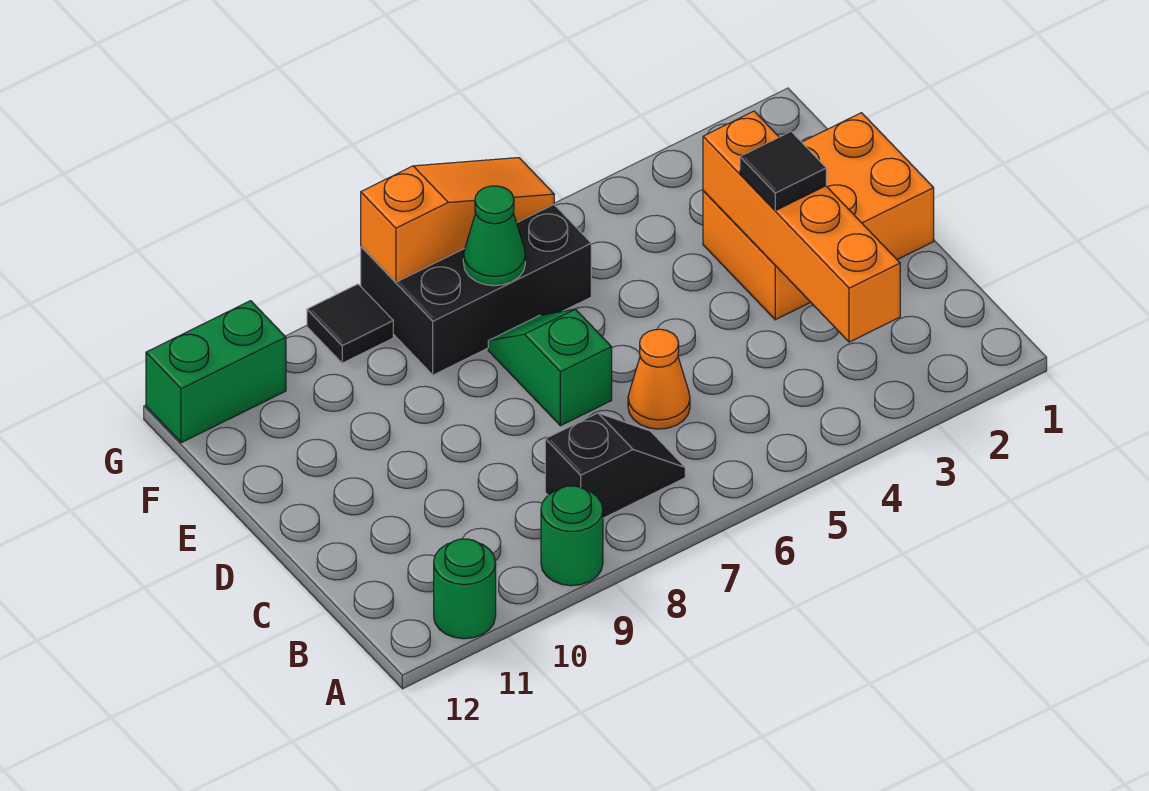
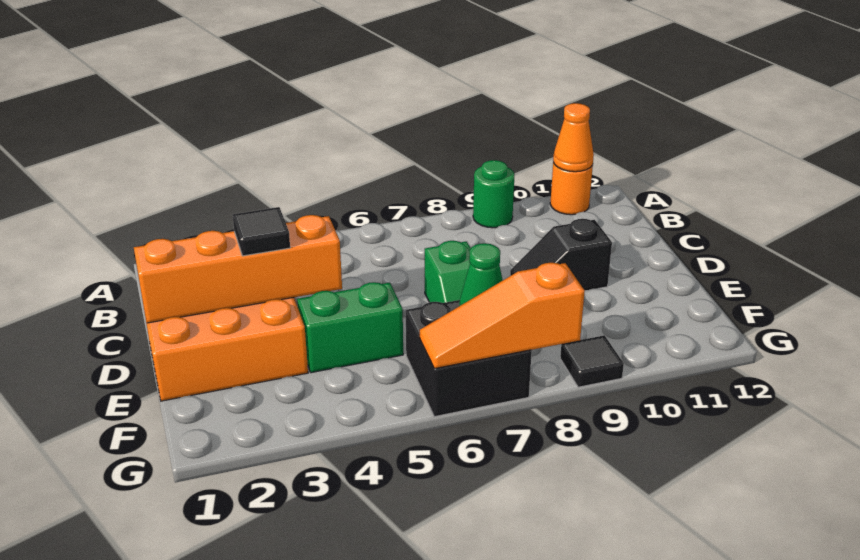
green round brick A11 level 1 -> orange round brick A11 level 1
orange brick B3:E3 level 2 -> orange brick D1:D4 level 2
black slope B7:B8 level 1 top 8 -> black slope D9:D10 level 1 top 10
orange cone C6 level 1 -> orange cone A11 level 2
black brick F6:G8 level 1 -> black brick F6:G7 level 1
green brick G11:G12 level 1 -> green brick E4:E5 level 1

